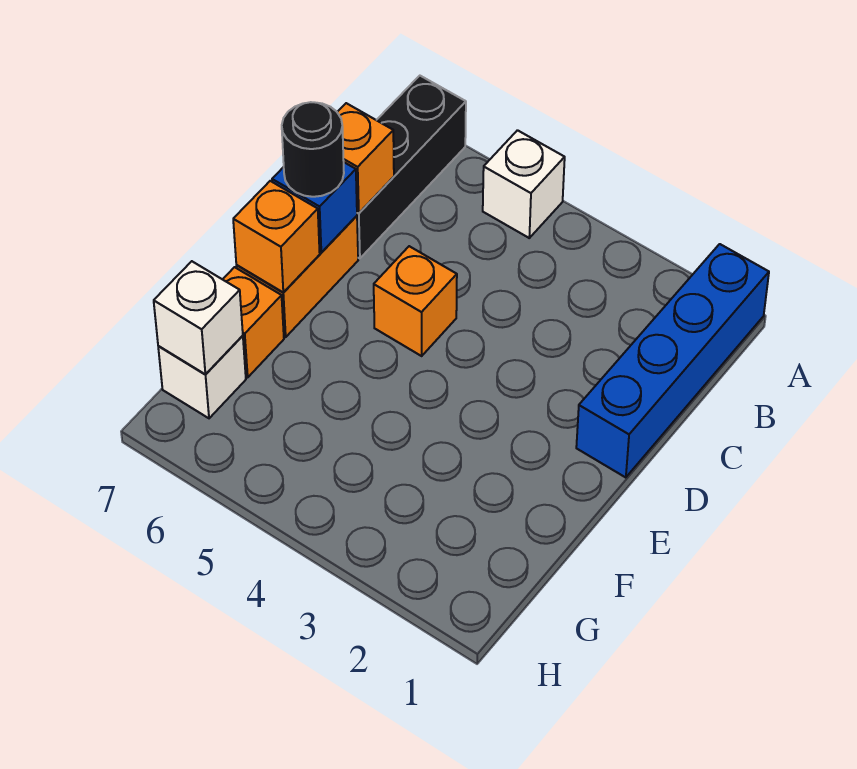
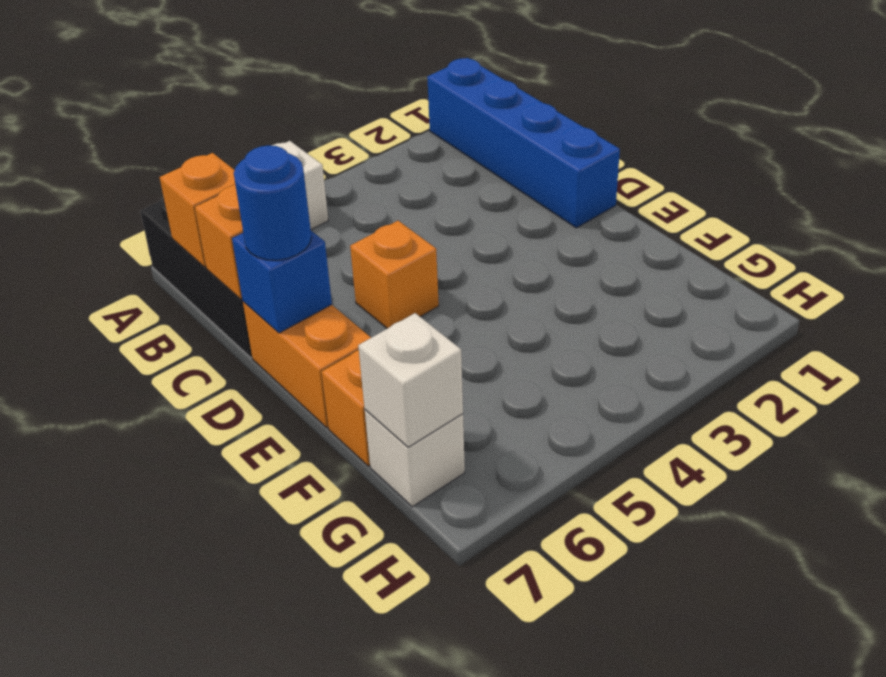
black round brick D7 level 3 -> blue round brick D7 level 3
orange brick E7 level 2 -> orange brick B7 level 2

